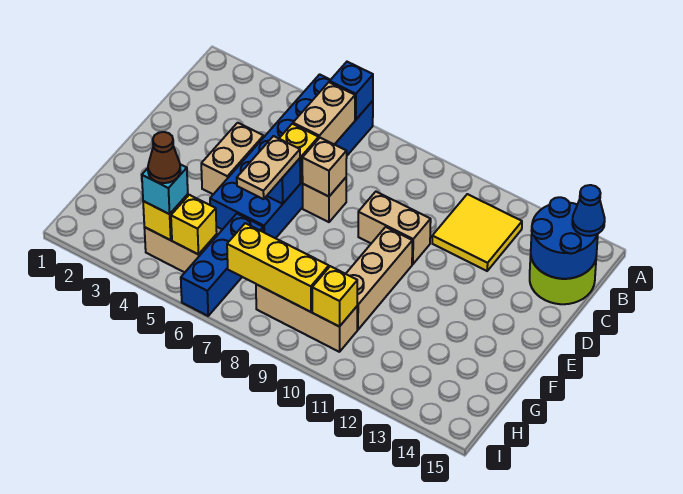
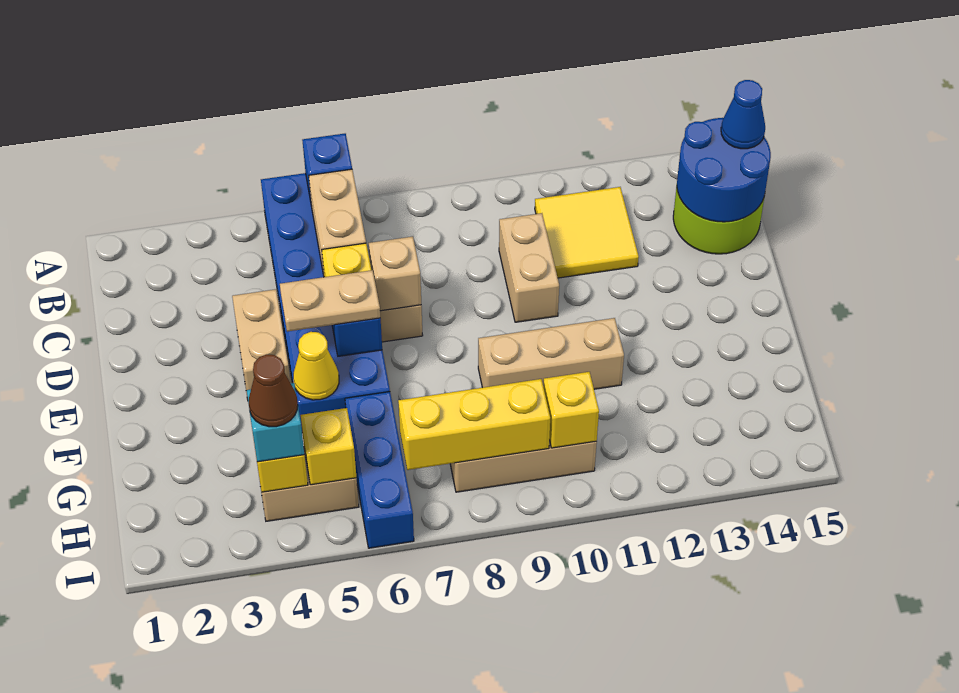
tan brick D9:D10 level 1 -> tan brick C10:D10 level 1
tan plate E6:F6 level 3 -> tan plate E5:E6 level 3
tan brick E10:G10 level 1 -> tan brick F9:F11 level 1
none -> yellow cone F5 level 2

